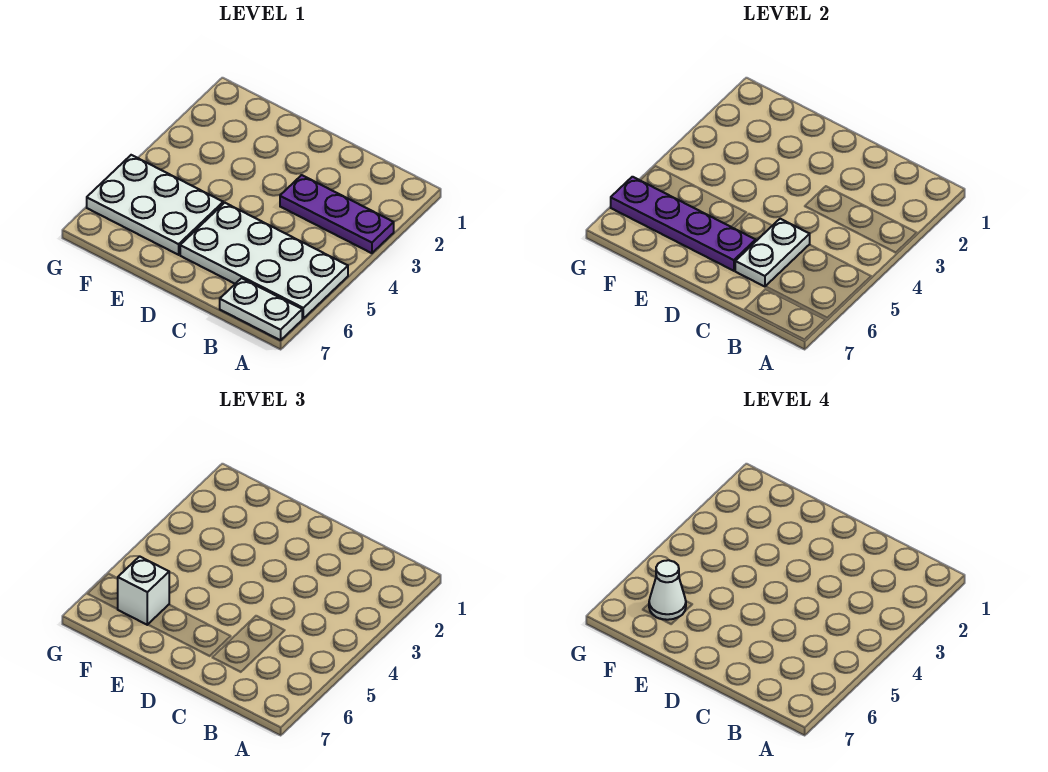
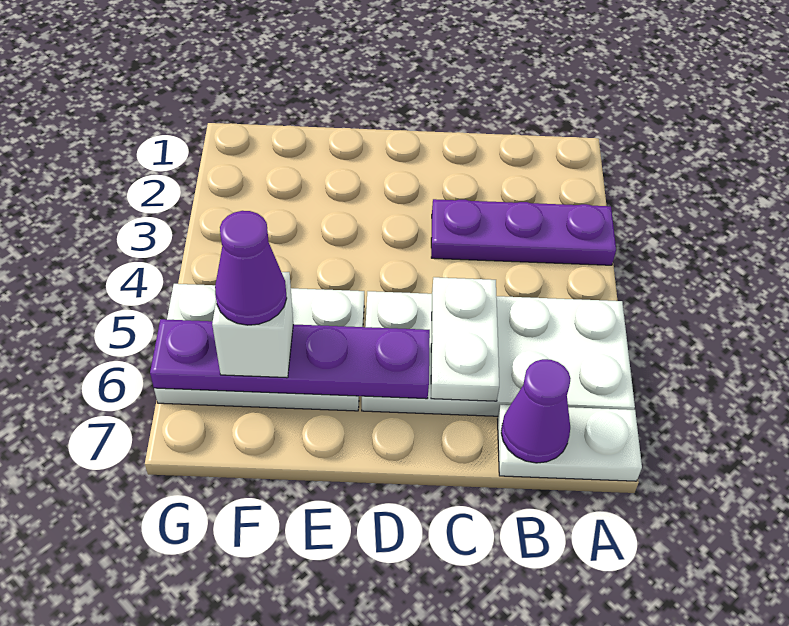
none -> purple cone B7 level 2
white cone F6 level 4 -> purple cone F6 level 4

